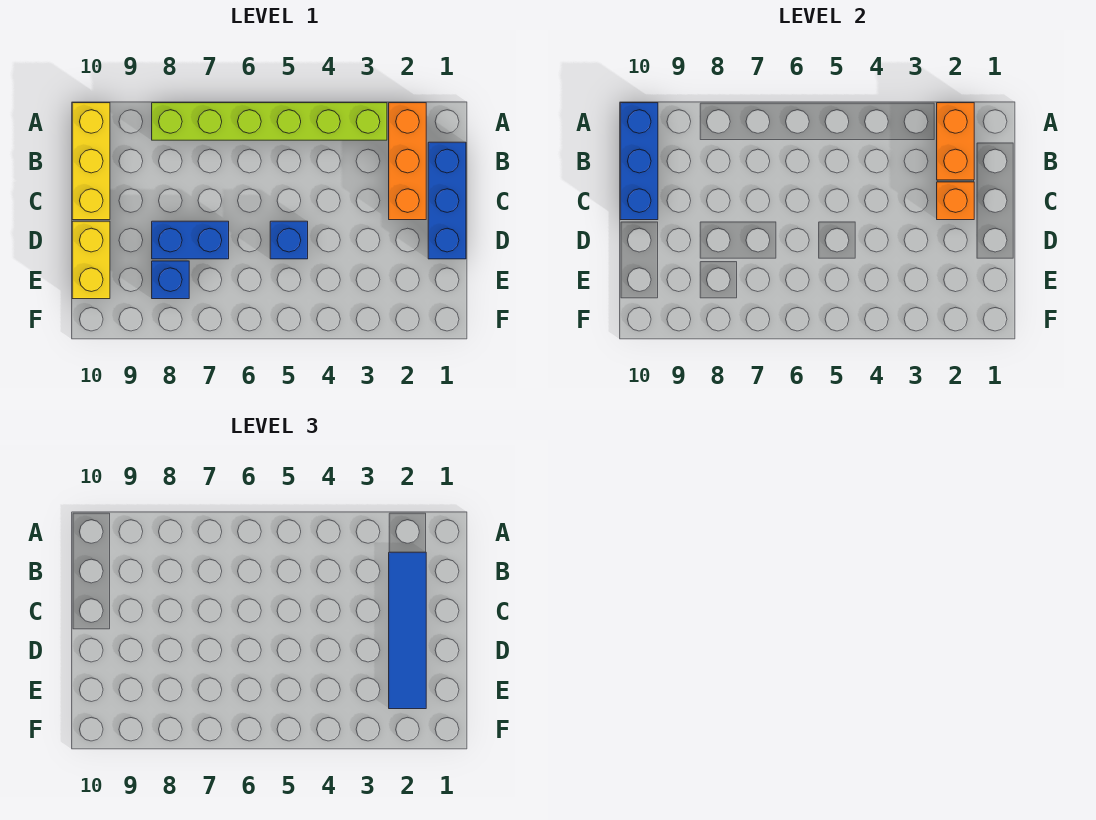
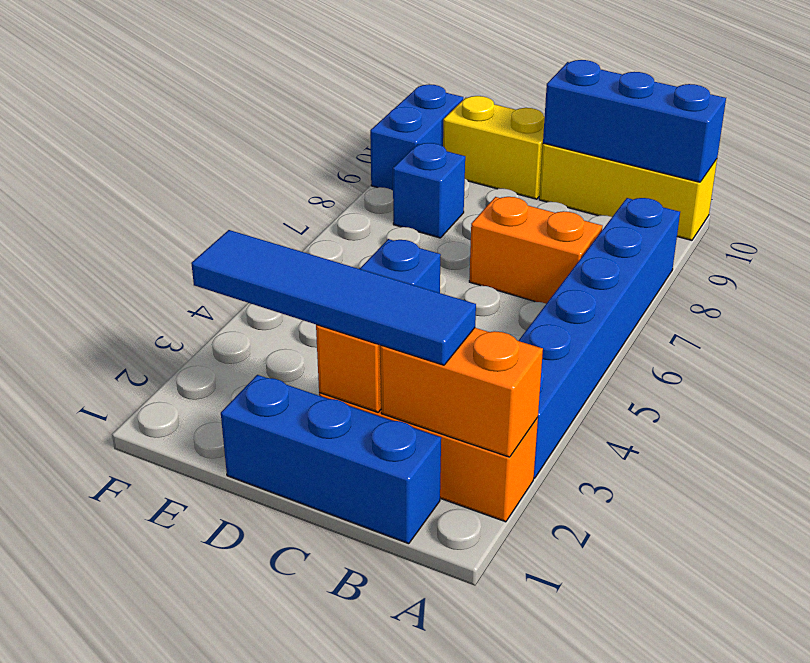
lime brick A3:A8 level 1 -> blue brick A3:A8 level 1
none -> orange brick B7:C7 level 1
blue brick D7:D8 level 1 -> blue brick F9:F10 level 1

